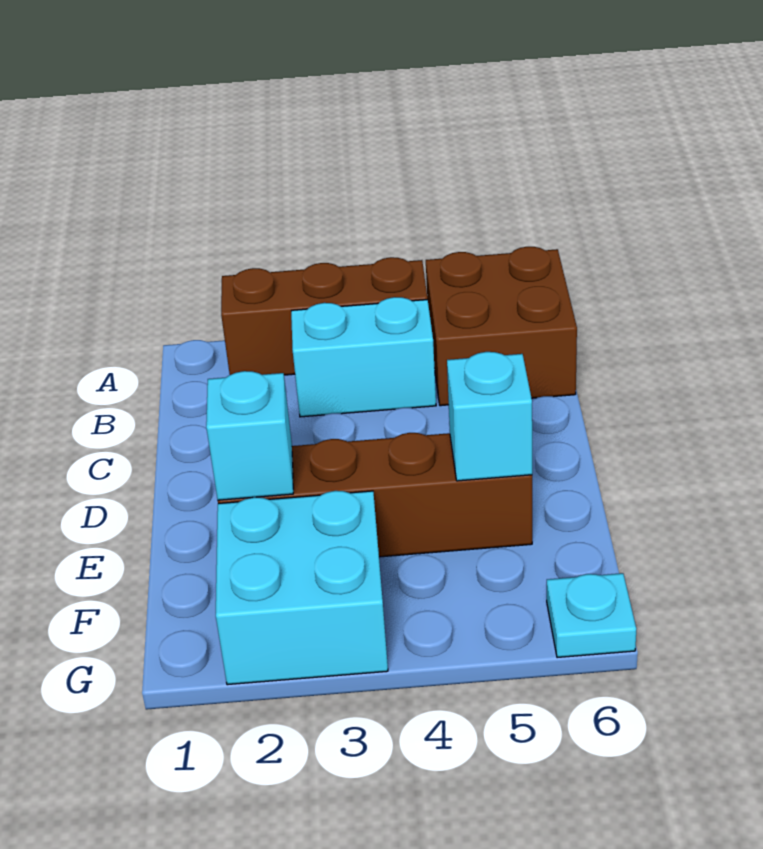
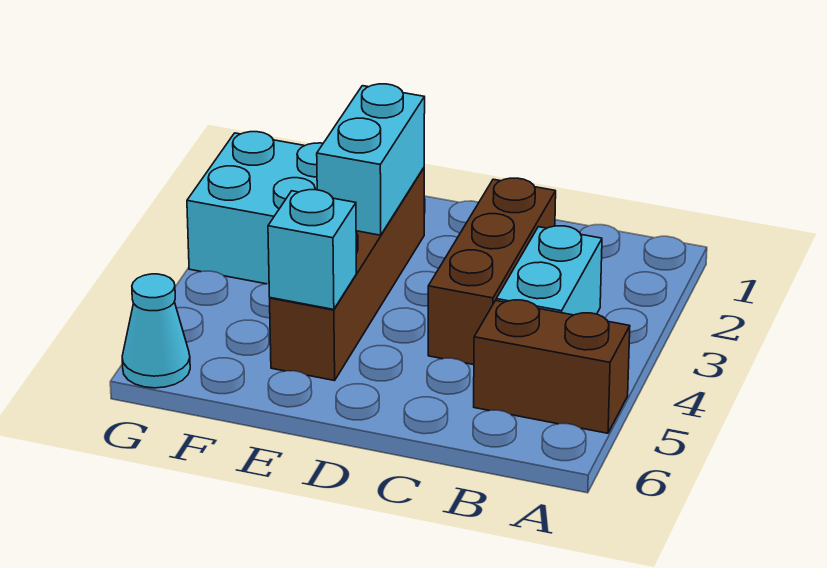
brown brick A2:A4 level 1 -> brown brick C2:C4 level 1
brown brick A5:B6 level 1 -> brown brick A5:B5 level 1
cyan brick E2 level 2 -> cyan brick E2:E3 level 2
cyan plate G6 level 1 -> cyan cone G6 level 1

